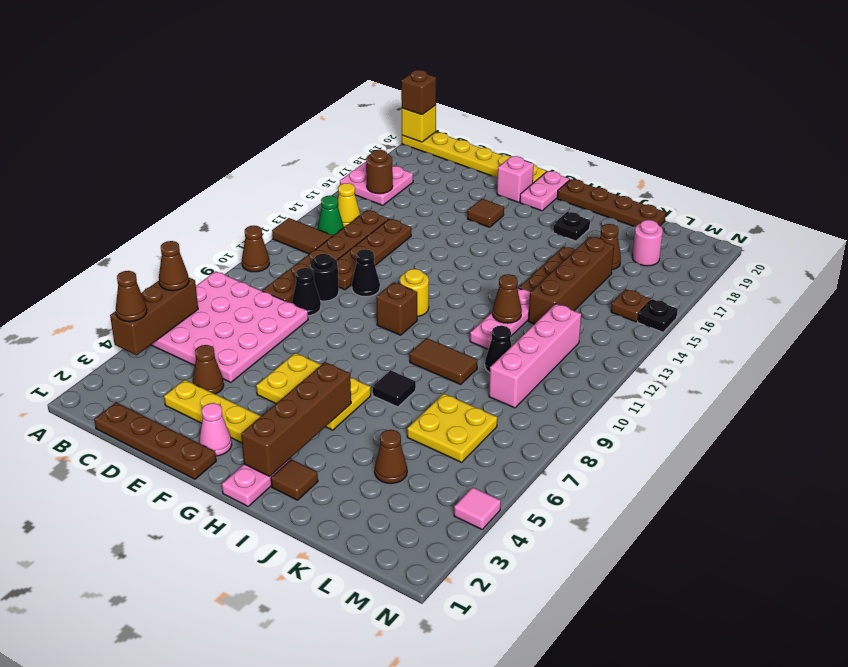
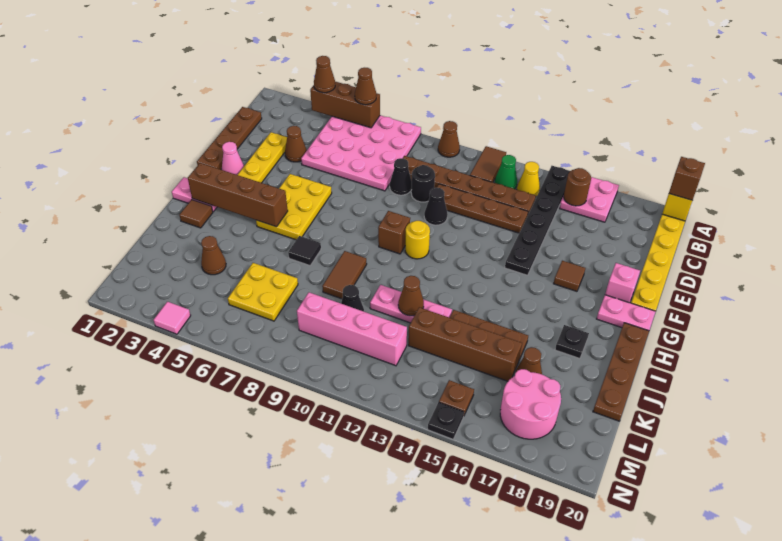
none -> black plate A15:F15 level 1
pink round brick L18 level 1 -> pink round brick L17:M18 level 1

